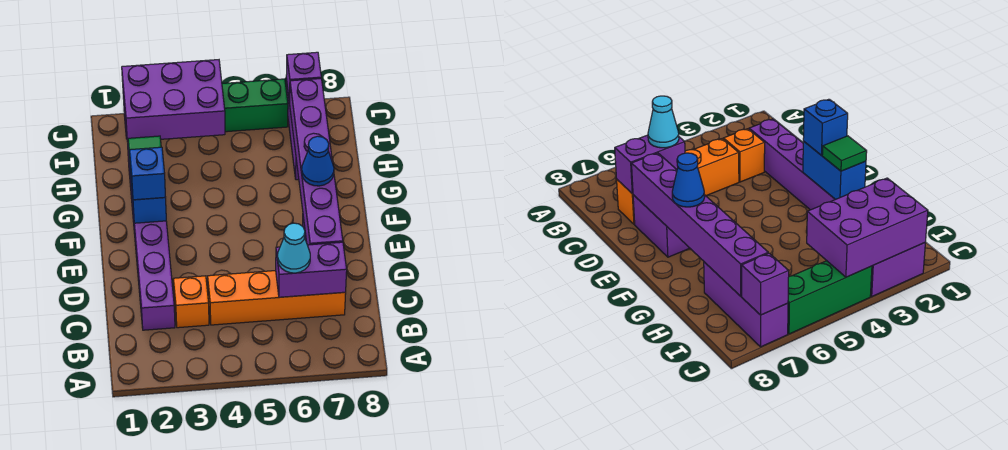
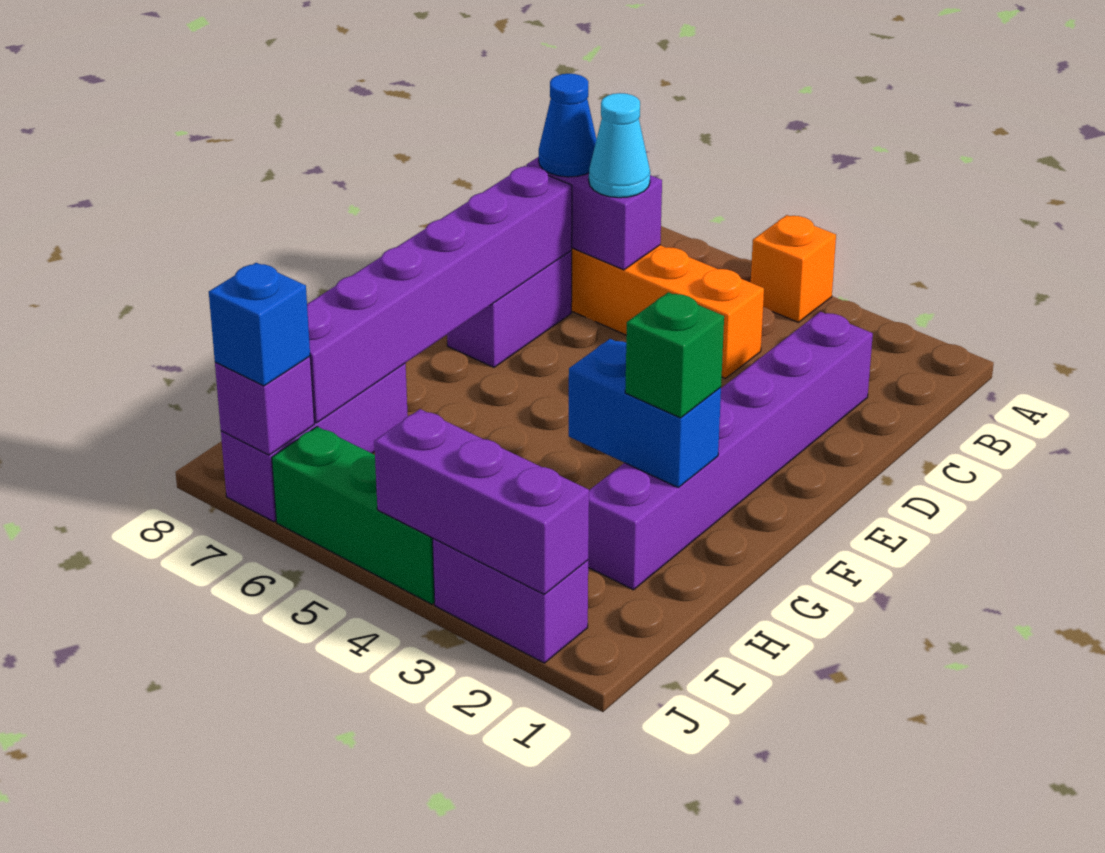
orange brick C3 level 1 -> orange brick A4 level 1
blue brick F2:G2 level 2 -> blue brick G2:G3 level 2
blue brick F2 level 3 -> blue brick J7 level 3
blue cone F7 level 3 -> blue cone C7 level 3
green tile G2 level 3 -> green brick G2 level 3
purple brick I2:J4 level 2 -> purple brick J2:J4 level 2

